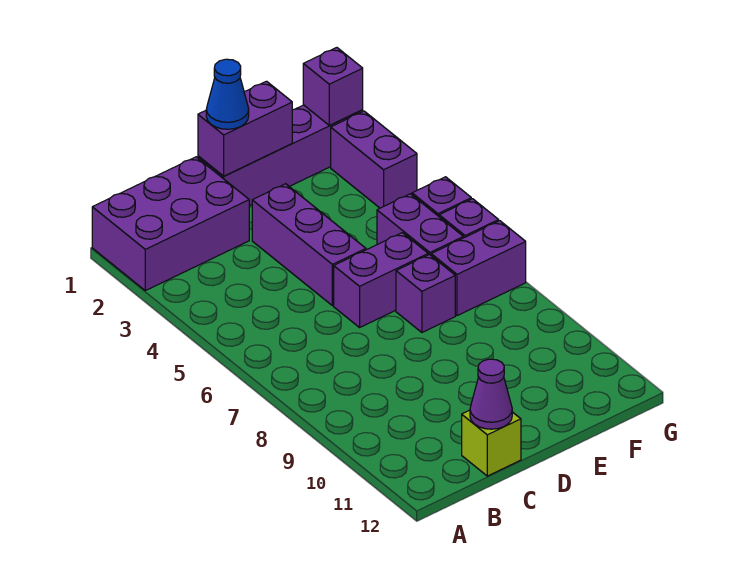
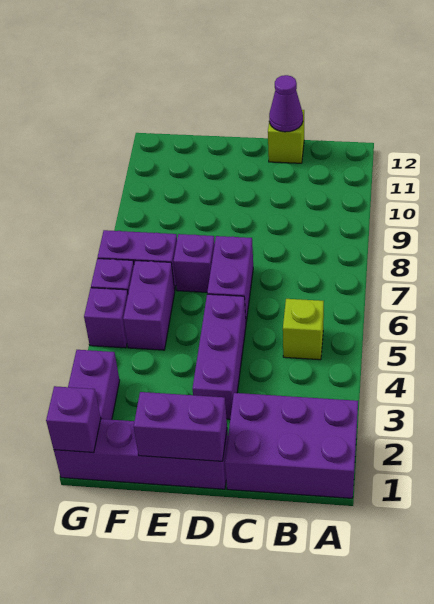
none -> lime brick B5 level 1
blue cone D1 level 3 -> none
purple brick D6:E6 level 1 -> purple brick D6:D7 level 1

